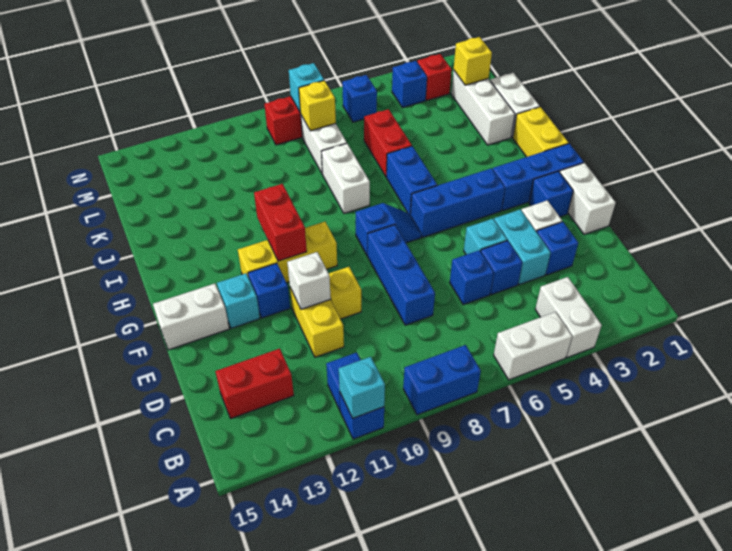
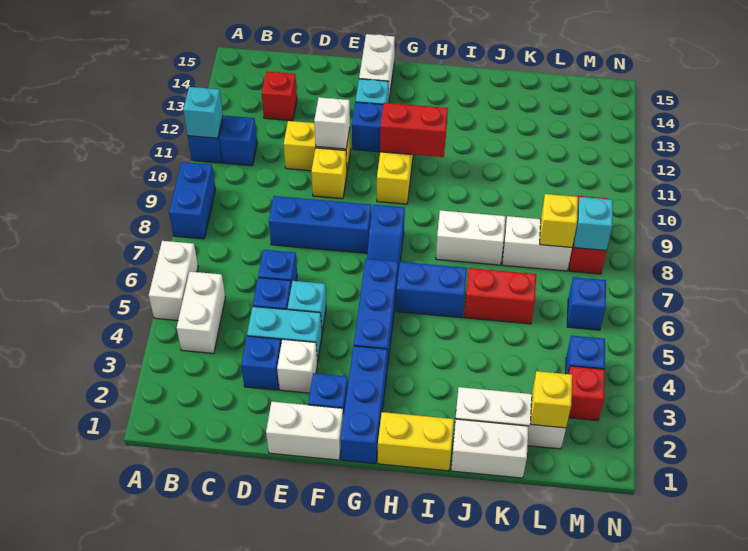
white brick A4:B4 level 1 -> white brick B4:B5 level 1
red brick C13:C14 level 1 -> red brick C13 level 1

